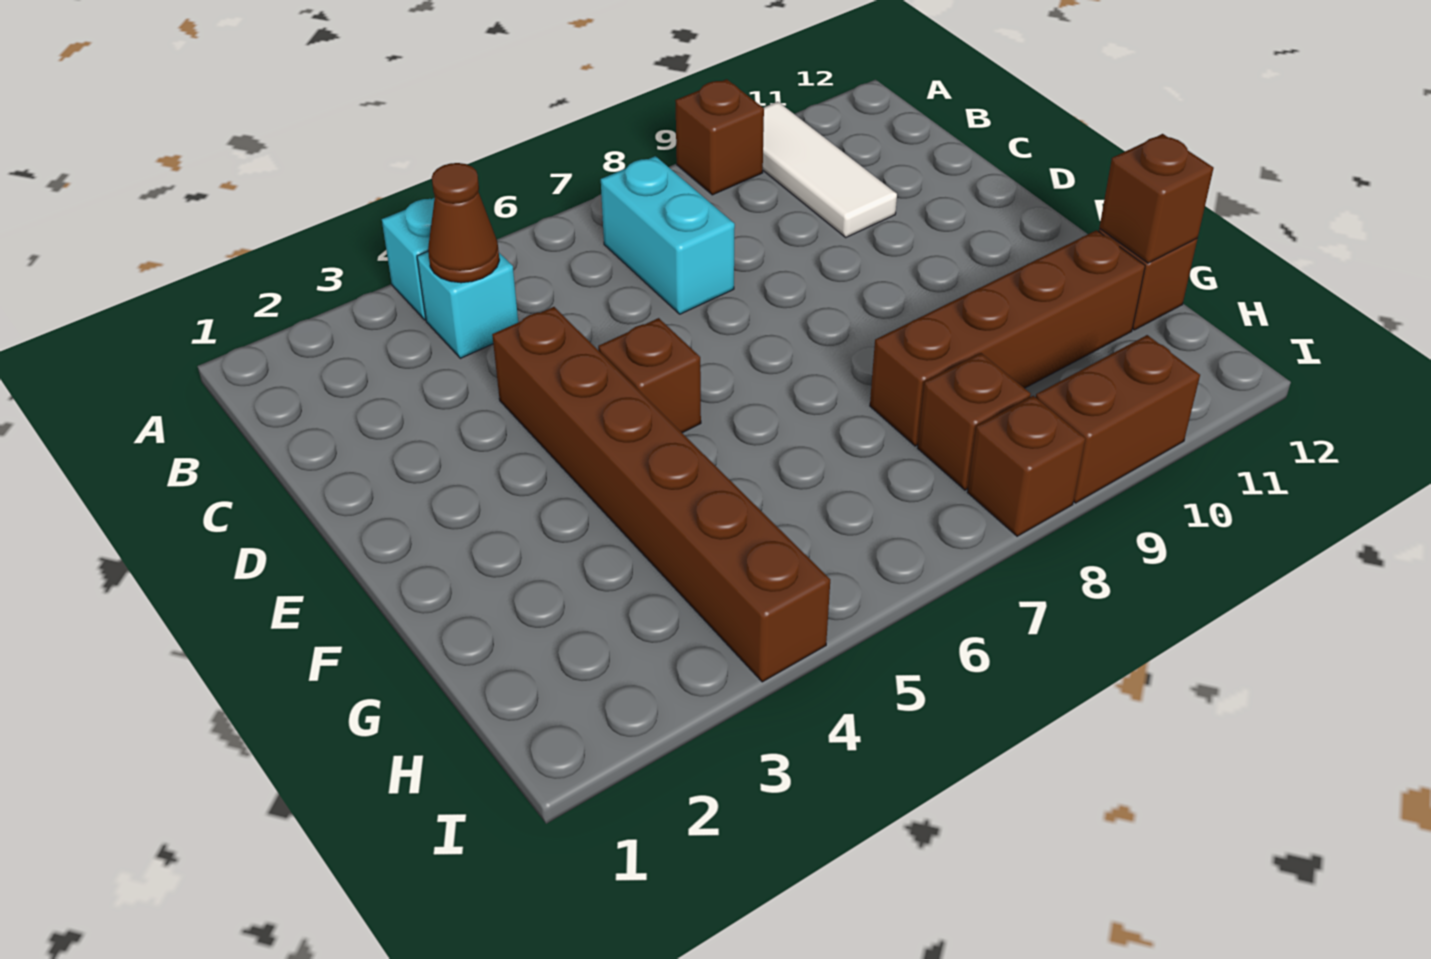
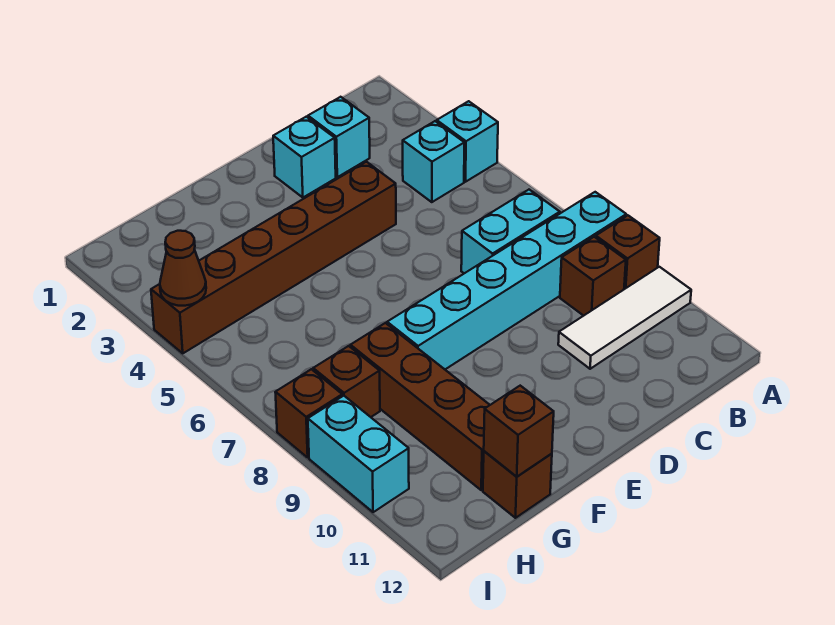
none -> cyan brick A8:F8 level 1
brown cone B4 level 2 -> brown cone I4 level 2
none -> cyan brick C2 level 1
none -> cyan brick D2 level 1
brown brick E5 level 1 -> brown brick B9 level 1
brown brick I9:I10 level 1 -> cyan brick I9:I10 level 1

